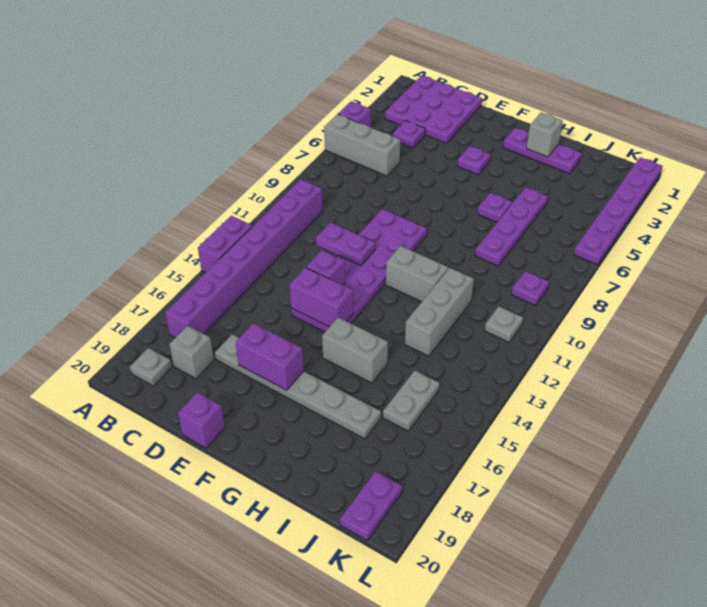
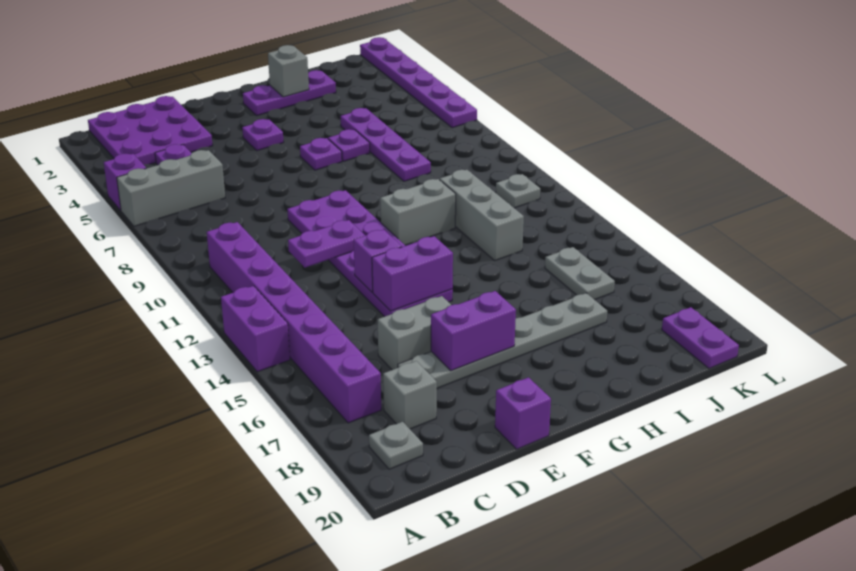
grey brick G15:H15 level 1 -> grey brick D16:E16 level 1
purple plate K9 level 1 -> purple plate G6 level 1

